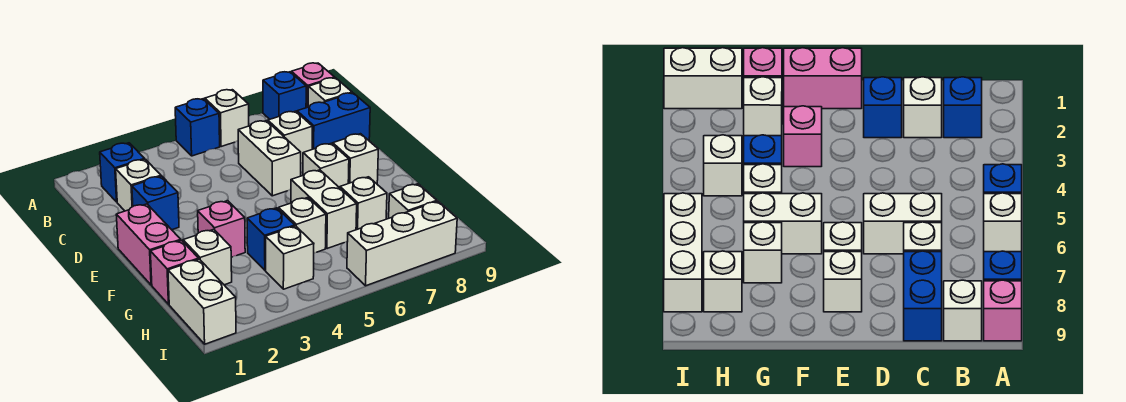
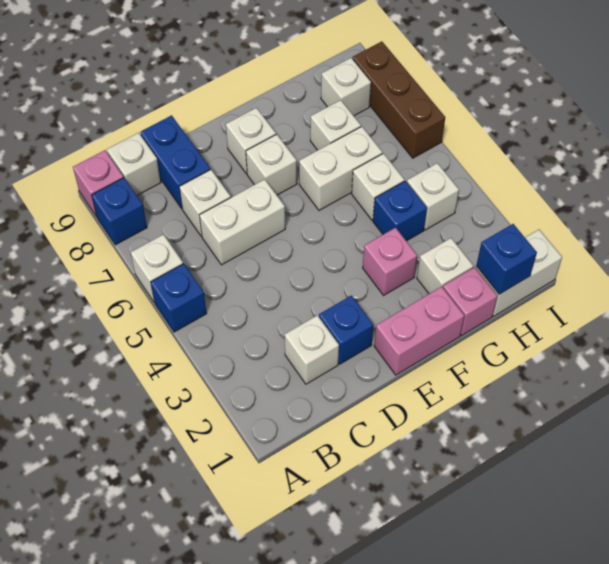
blue brick B2 level 1 -> blue brick H1 level 2
white brick I6:I8 level 1 -> brown brick I6:I8 level 1

